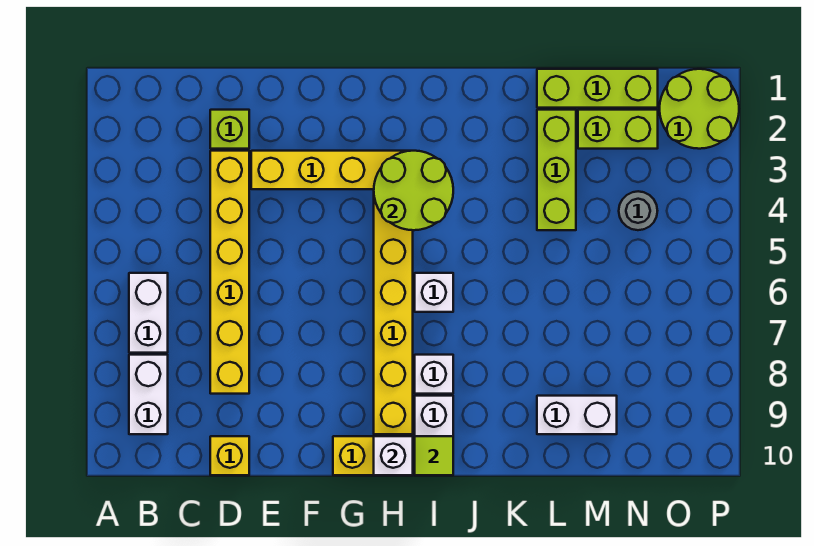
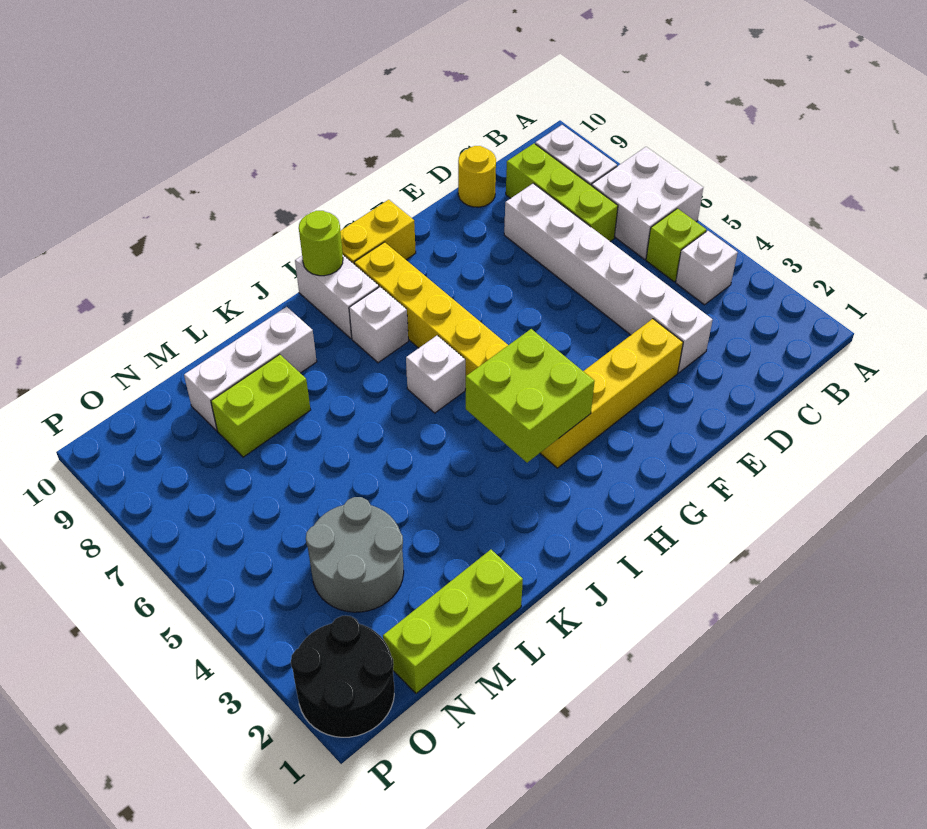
white brick B6:B7 level 1 -> white brick A6:B7 level 1
lime brick D2 level 1 -> lime brick B5 level 1
yellow brick D3:D8 level 1 -> white brick D3:D8 level 1
yellow brick D10 level 1 -> yellow round brick D10 level 1
lime round brick H3:I4 level 2 -> lime brick H3:I4 level 2
white brick H10 level 2 -> white brick B4 level 1
lime tile I10 level 2 -> lime round brick I10 level 2
lime brick L2:L4 level 1 -> lime brick C7:C9 level 1
white brick L9:M9 level 1 -> white brick K9:M9 level 1
lime brick M2:N2 level 1 -> lime brick L8:M8 level 1
grey round brick N4 level 1 -> grey round brick M3:N4 level 1
lime round brick O1:P2 level 1 -> black round brick O1:P2 level 1

